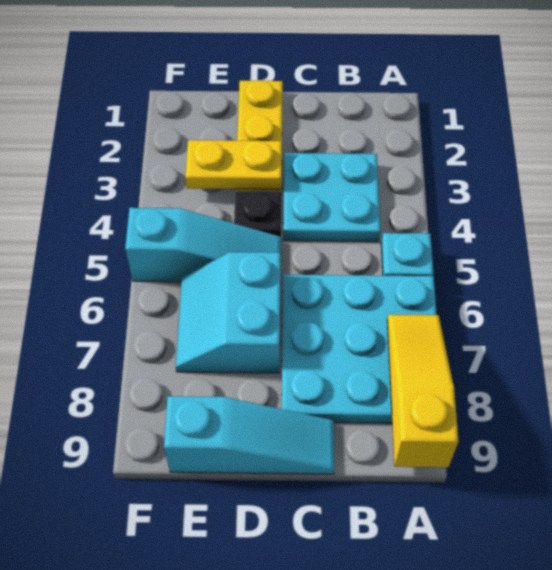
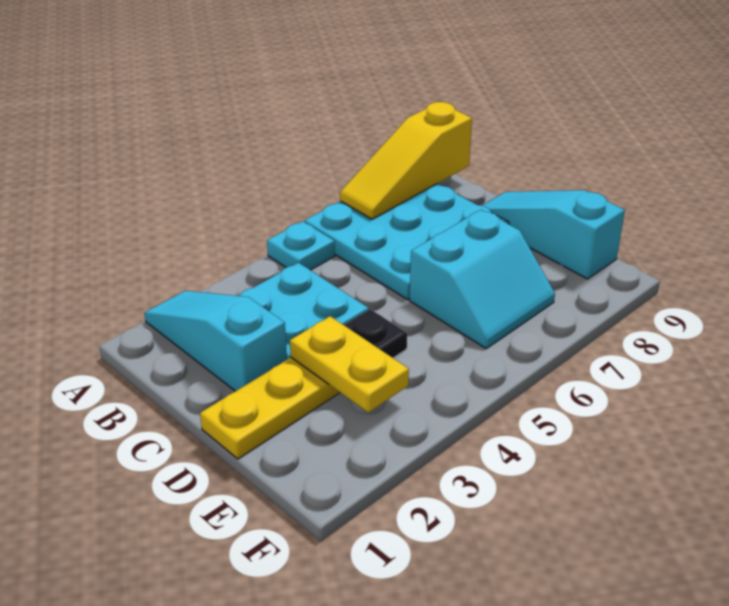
cyan slope D5:F5 level 1 top F -> cyan slope A2:C2 level 1 top C

